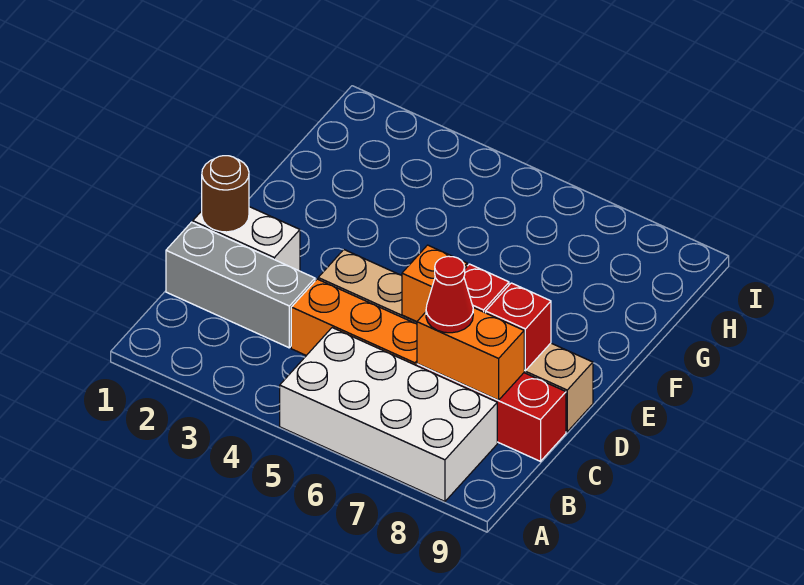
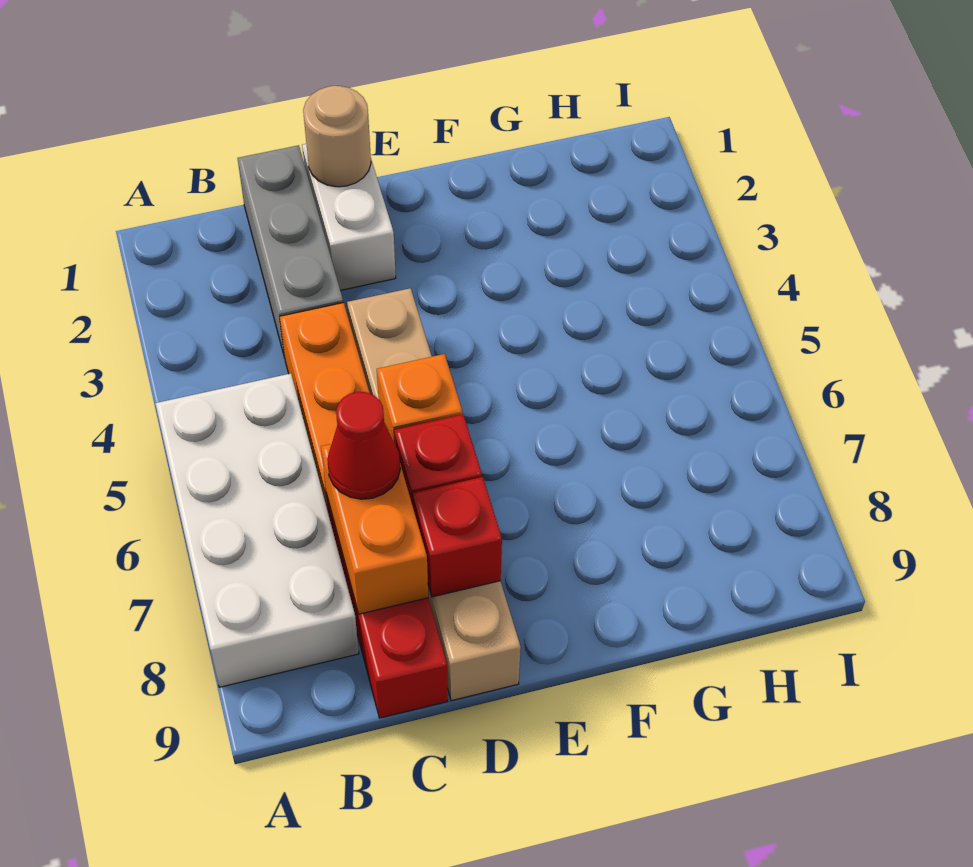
brown round brick D1 level 2 -> tan round brick D1 level 2

